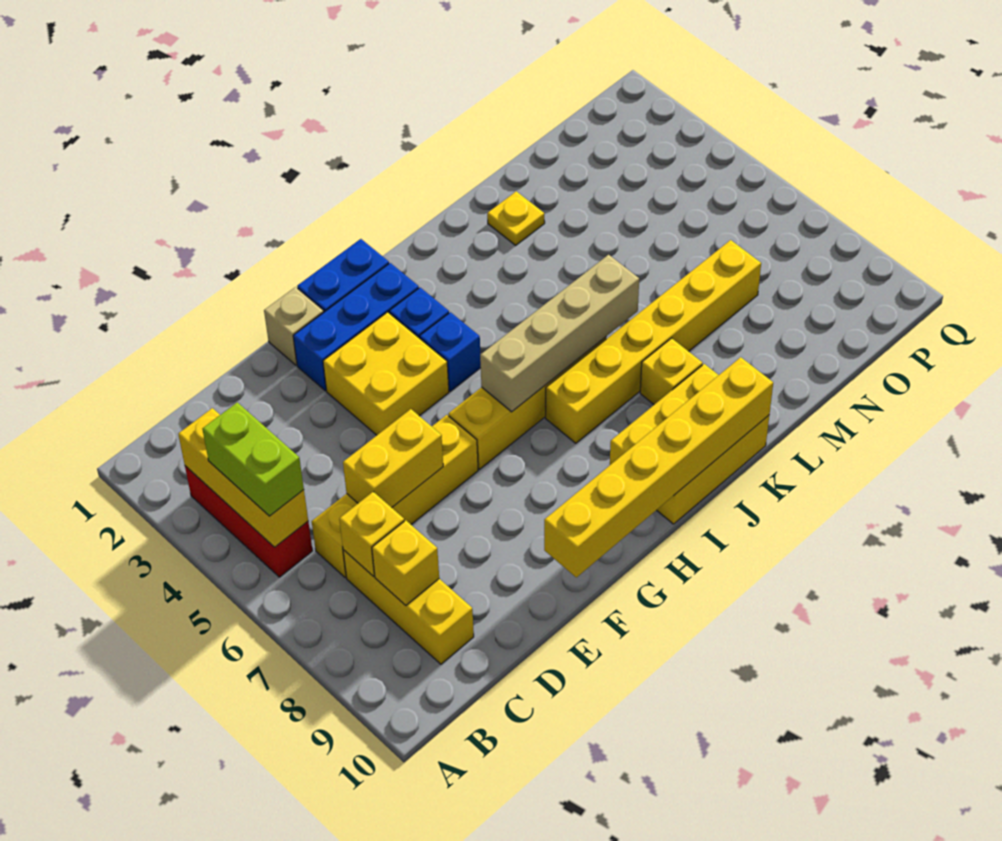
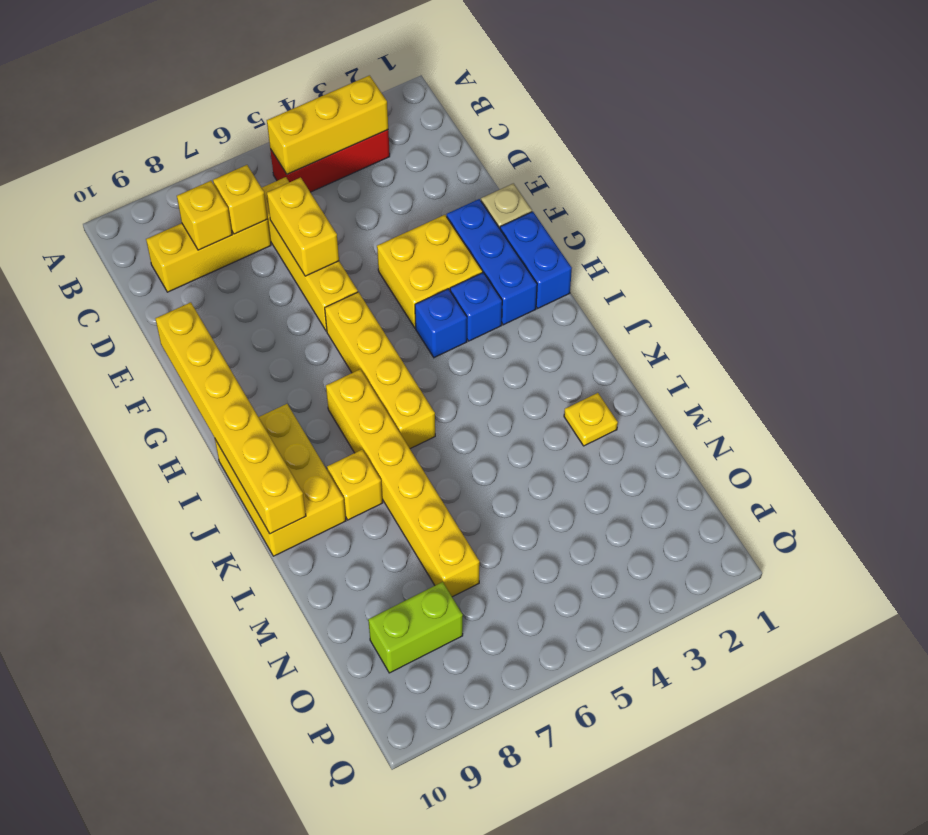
lime brick B4:B5 level 3 -> lime brick O8:O9 level 1
tan brick H6:K6 level 2 -> none

